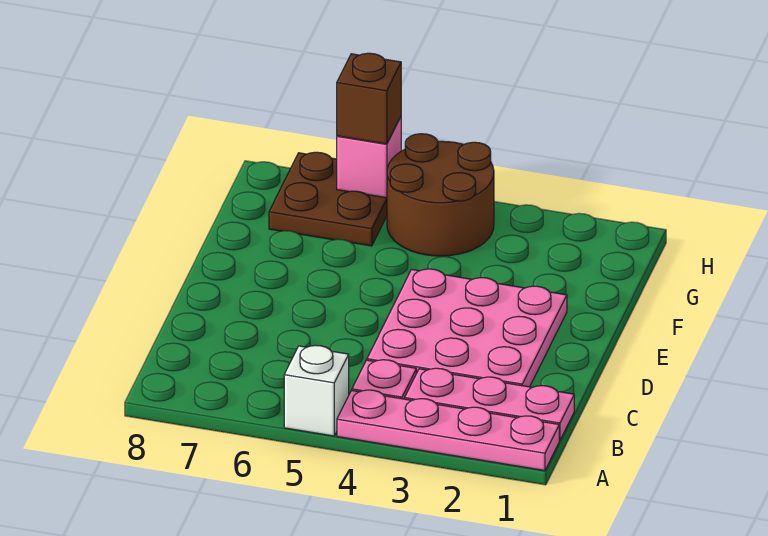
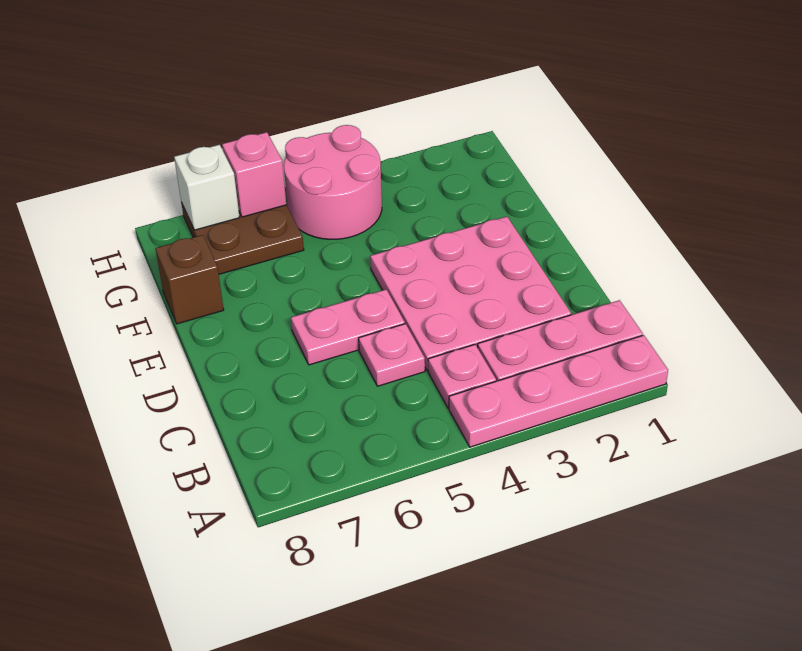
white brick A5 level 1 -> white brick H7 level 2
none -> pink plate C5 level 1
none -> pink plate D5:D6 level 1
brown round brick G4:H5 level 1 -> pink round brick G4:H5 level 1
brown brick H6 level 3 -> brown brick F8 level 1

